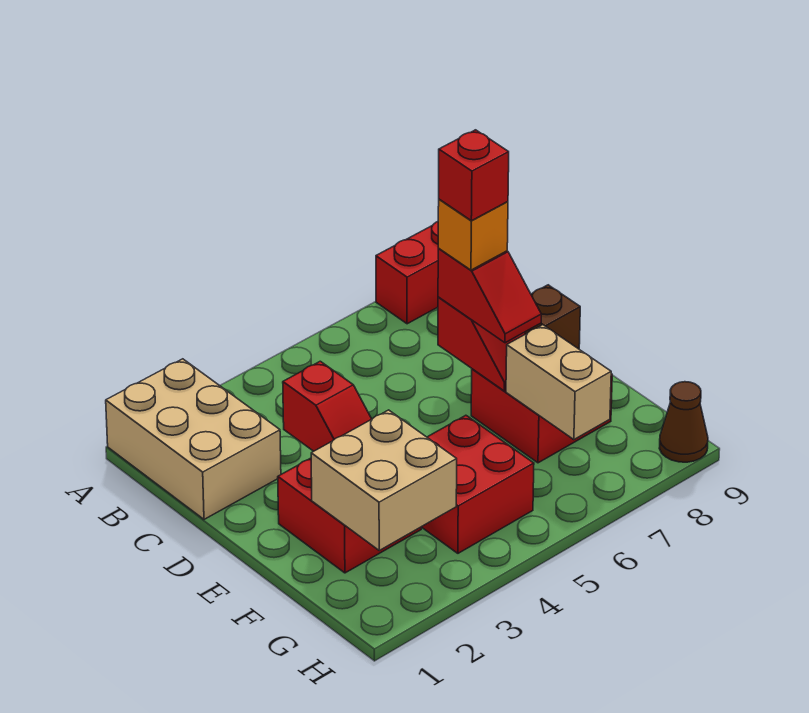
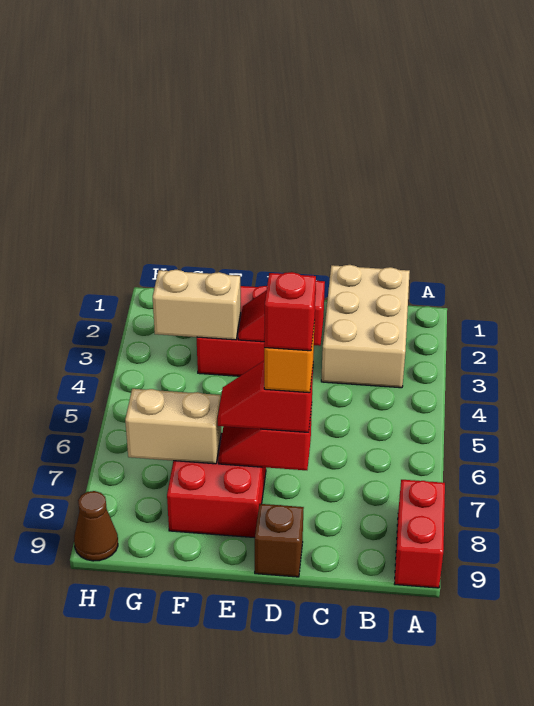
tan brick A1:C2 level 1 -> tan brick B1:C3 level 1
tan brick F2:G3 level 2 -> tan brick F3:G3 level 2
red brick F4:G5 level 1 -> none

